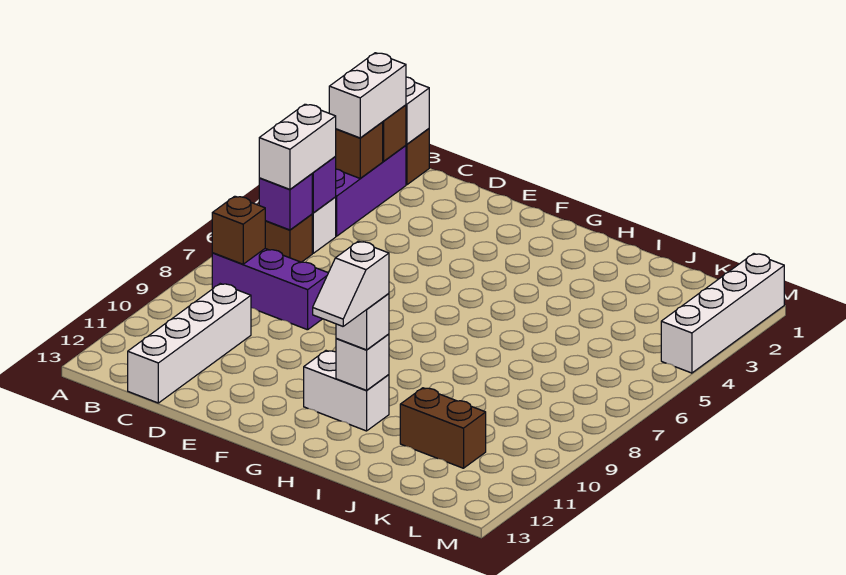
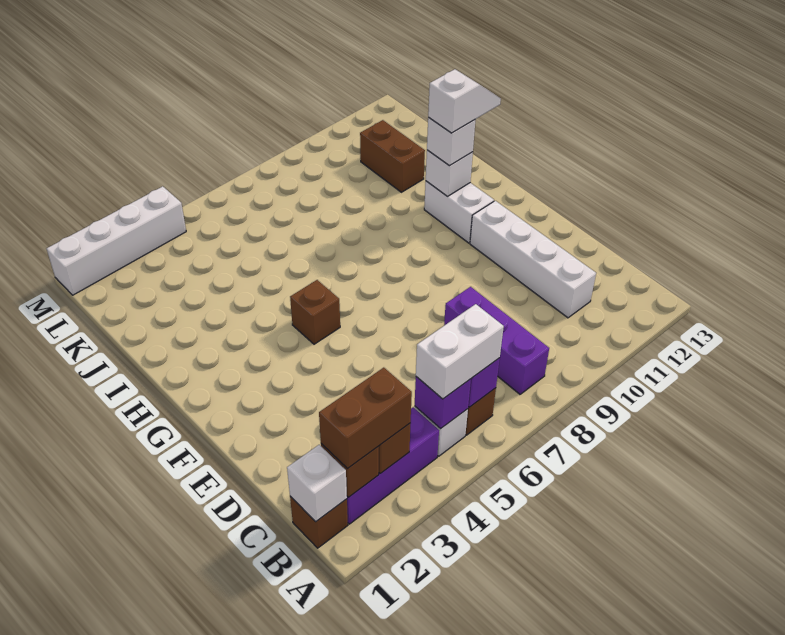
white brick B2:B3 level 3 -> brown brick B2:B3 level 3
brown brick B8 level 2 -> brown brick G5 level 1
white brick C10:C13 level 1 -> white brick C11:F11 level 1

